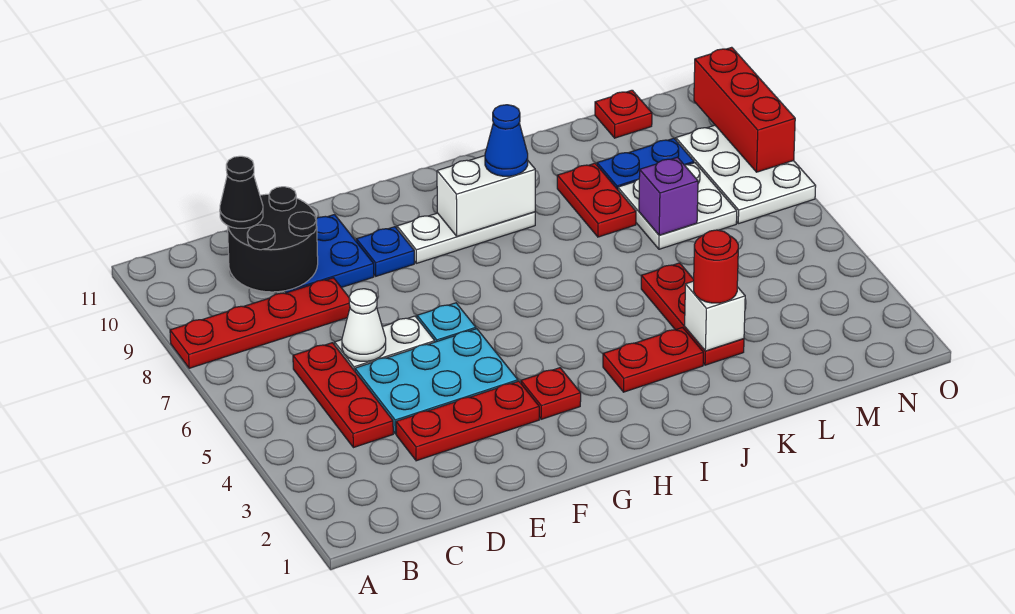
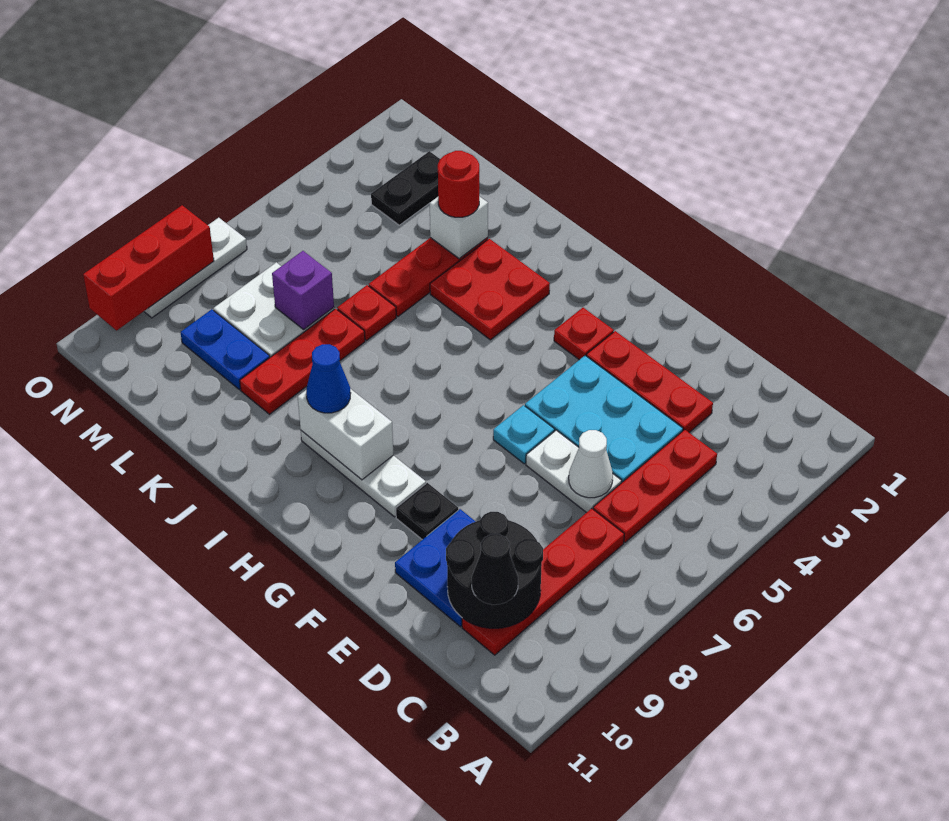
red plate A8:D8 level 1 -> red plate C7:C10 level 1
blue plate F9 level 1 -> black plate F9 level 1
red plate I3:J3 level 1 -> red plate I3:J4 level 1
red plate K8:K9 level 1 -> red plate K7:K9 level 1
none -> black plate M2:M3 level 1
red plate M11 level 1 -> red plate K6 level 1
white plate N7:O9 level 1 -> white plate O7:O9 level 1

